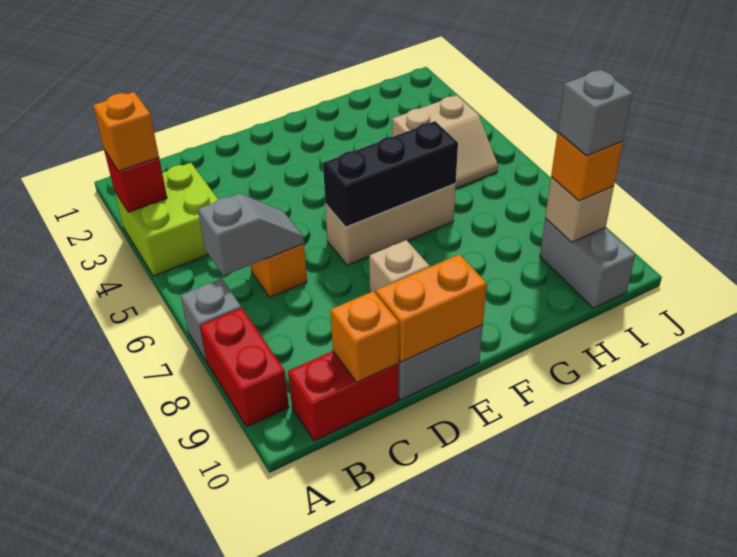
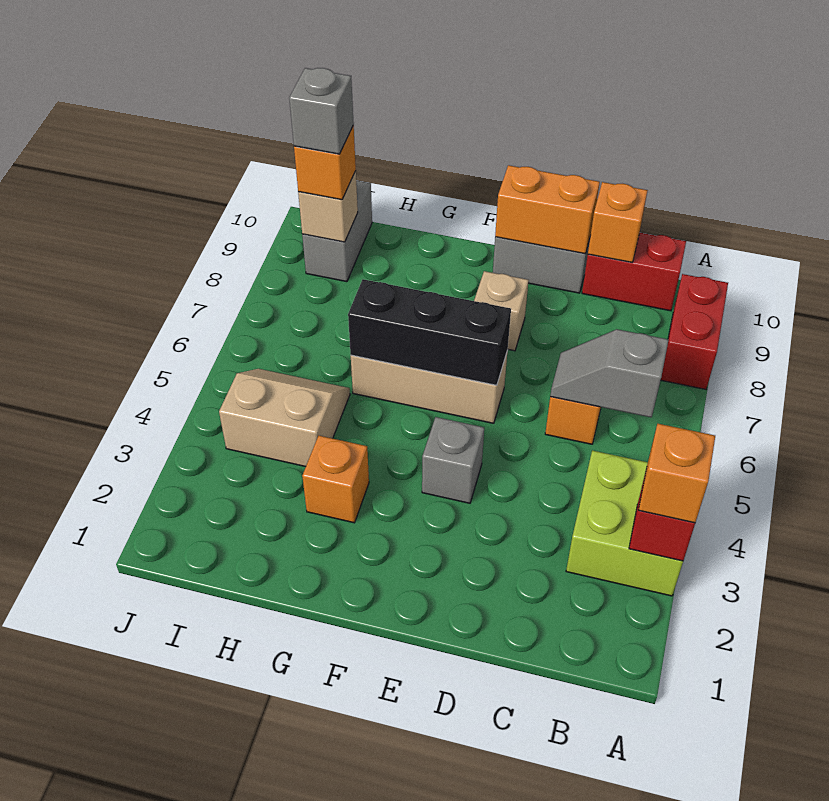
grey brick A7 level 1 -> grey brick E4 level 1
none -> orange brick G3 level 1

